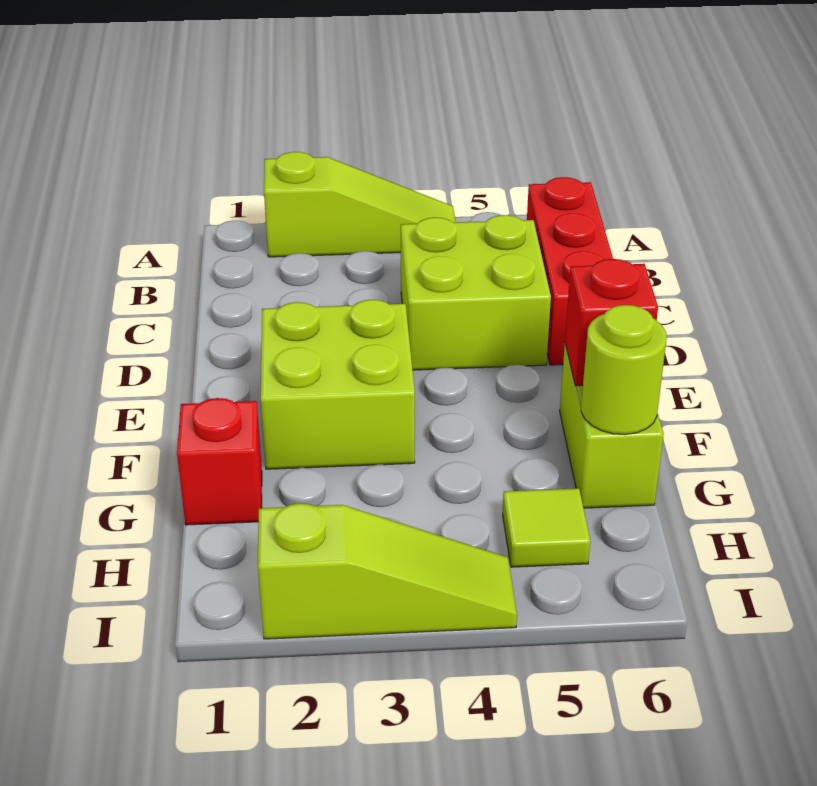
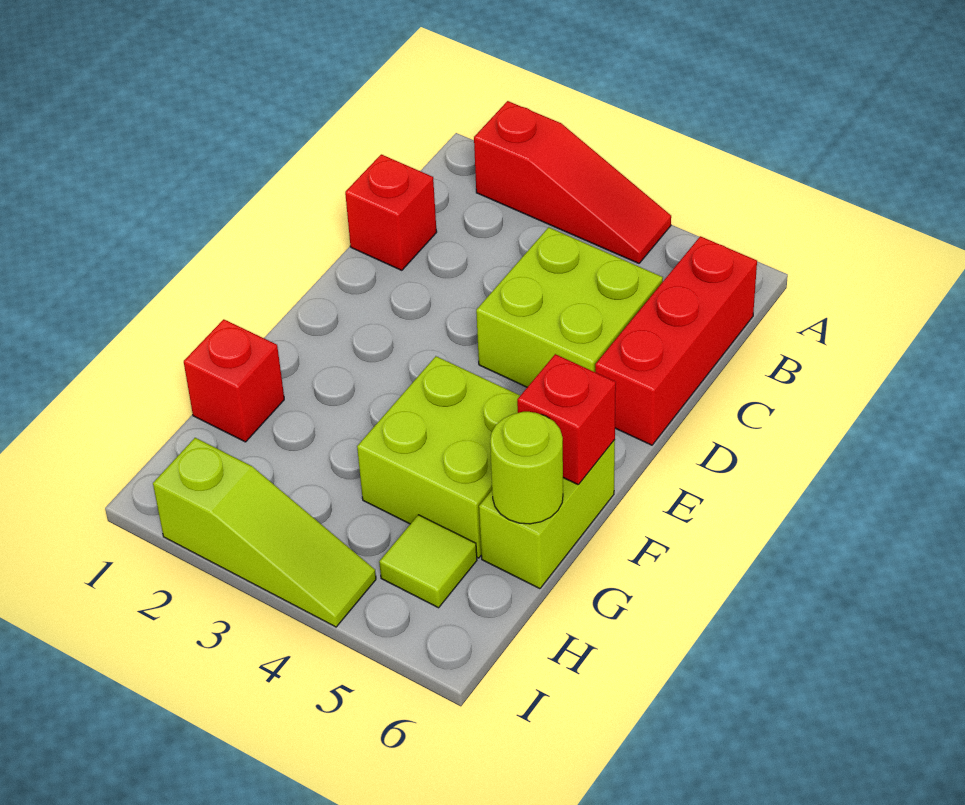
lime slope A2:A4 level 1 top 2 -> red slope A2:A4 level 1 top 2
none -> red brick C1 level 1
lime brick E2:F3 level 1 -> lime brick F4:G5 level 1

